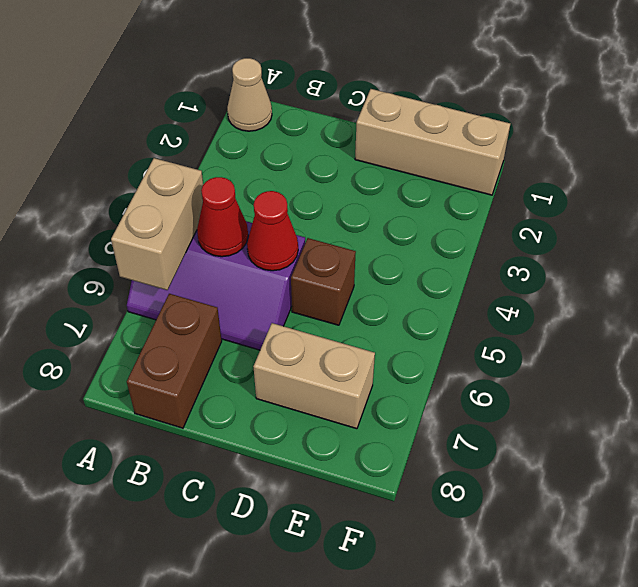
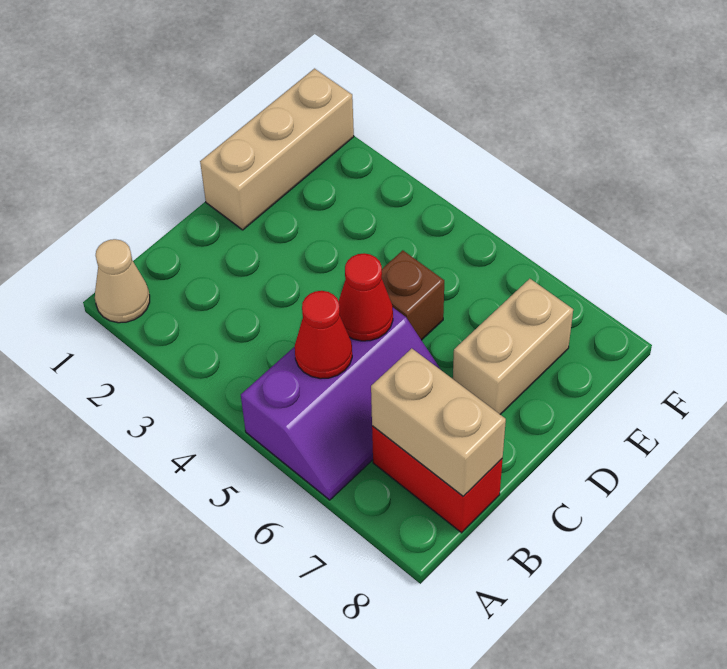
tan brick A5:A6 level 2 -> tan brick B7:B8 level 2
brown brick B7:B8 level 1 -> red brick B7:B8 level 1

